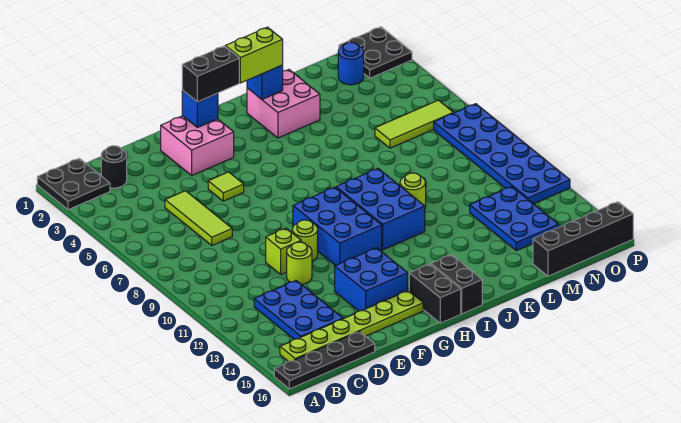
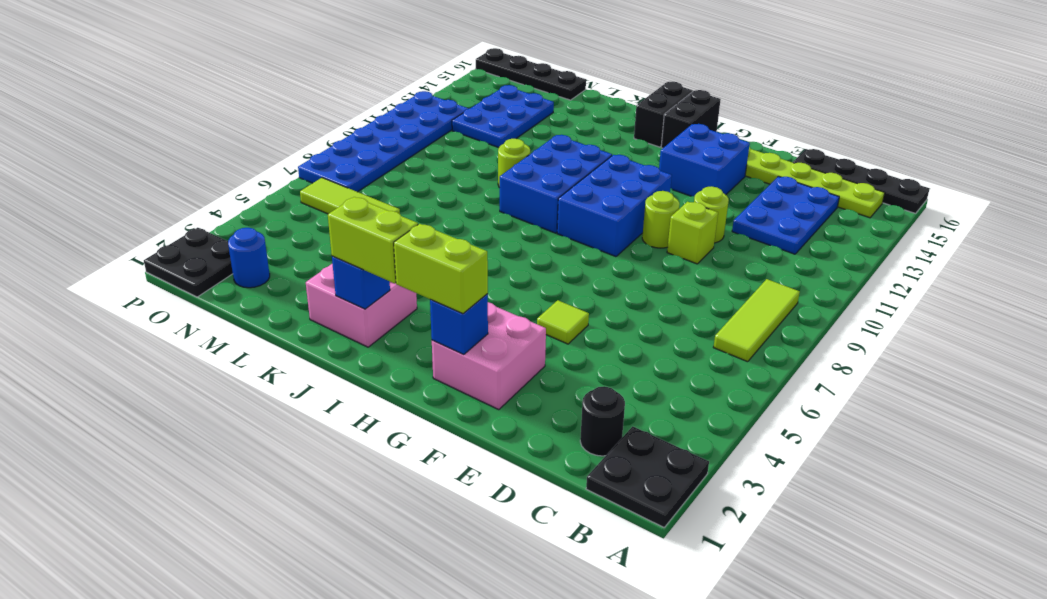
lime tile D5:D7 level 1 -> lime tile B7:B9 level 1
black brick G2:H2 level 3 -> lime brick G2:H2 level 3
black brick M16:P16 level 1 -> black plate M16:P16 level 1

